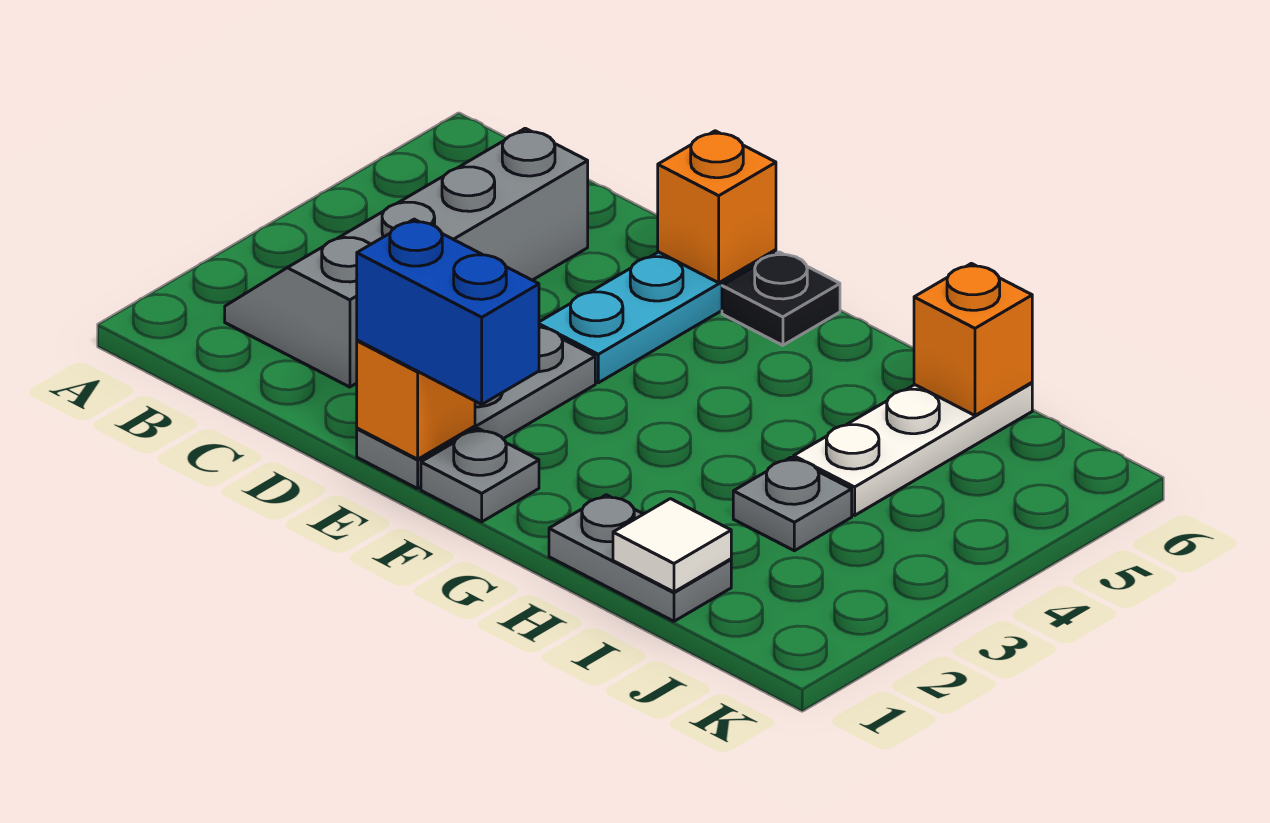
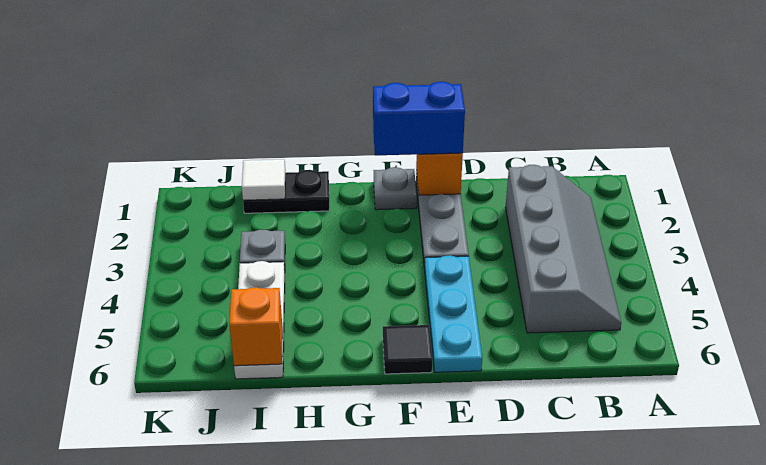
orange brick E6 level 2 -> none
black plate F6 level 1 -> black tile F6 level 1
grey plate H1:I1 level 1 -> black plate H1:I1 level 1

